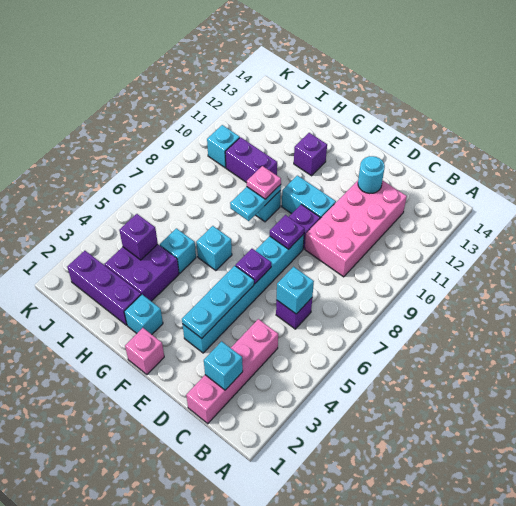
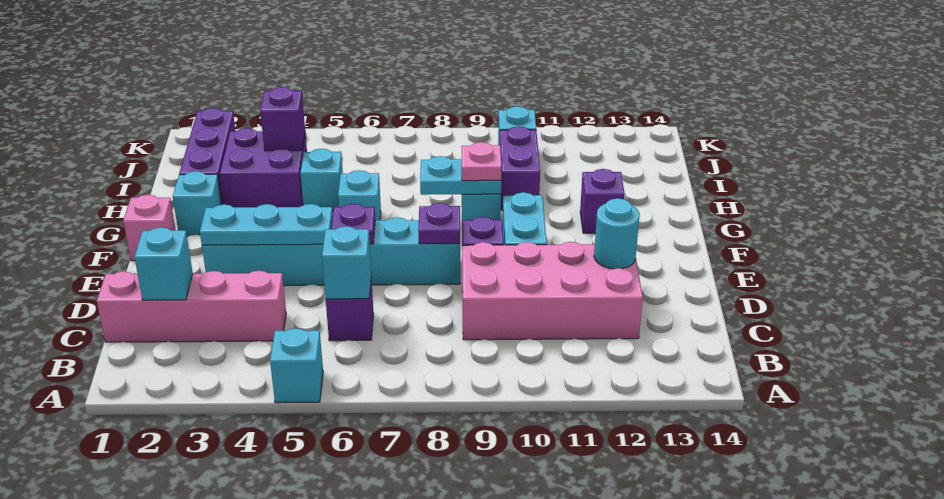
none -> cyan brick A5 level 1

